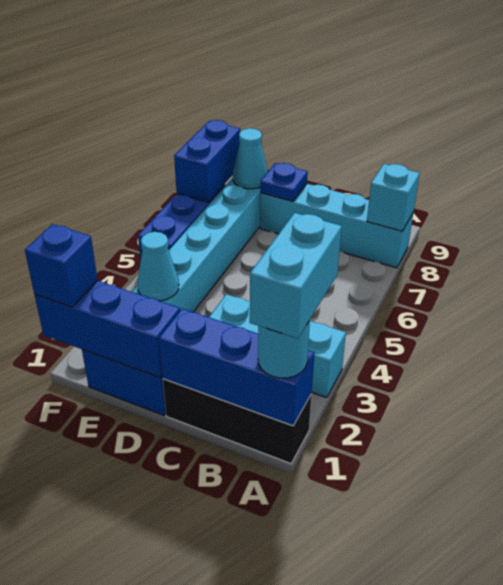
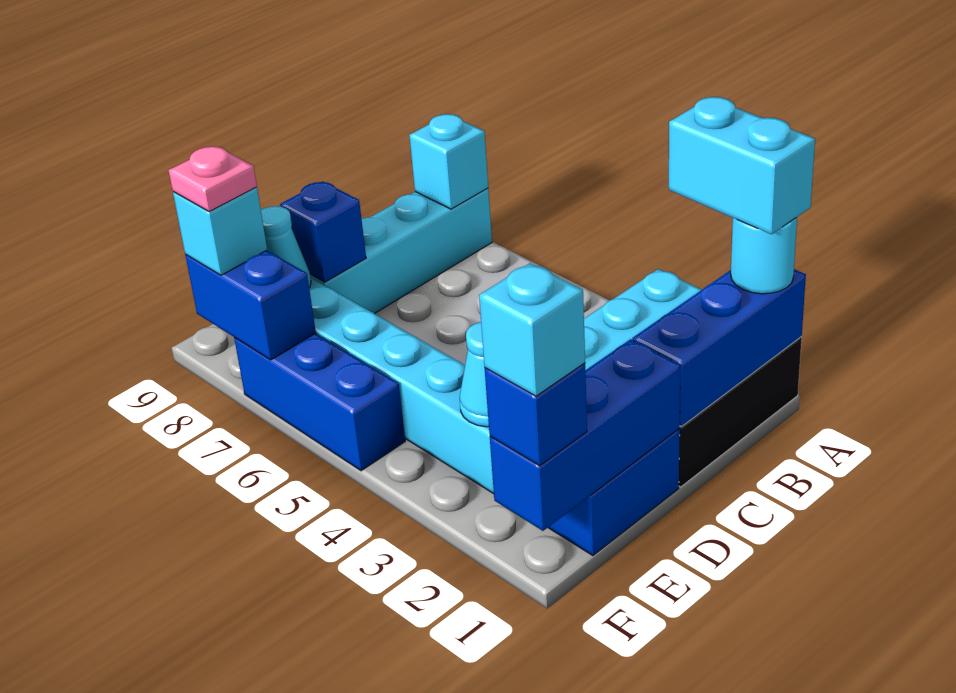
blue plate D8 level 2 -> blue brick D8 level 2
none -> cyan brick F1 level 4
none -> cyan brick F8 level 3
none -> pink plate F8 level 4

